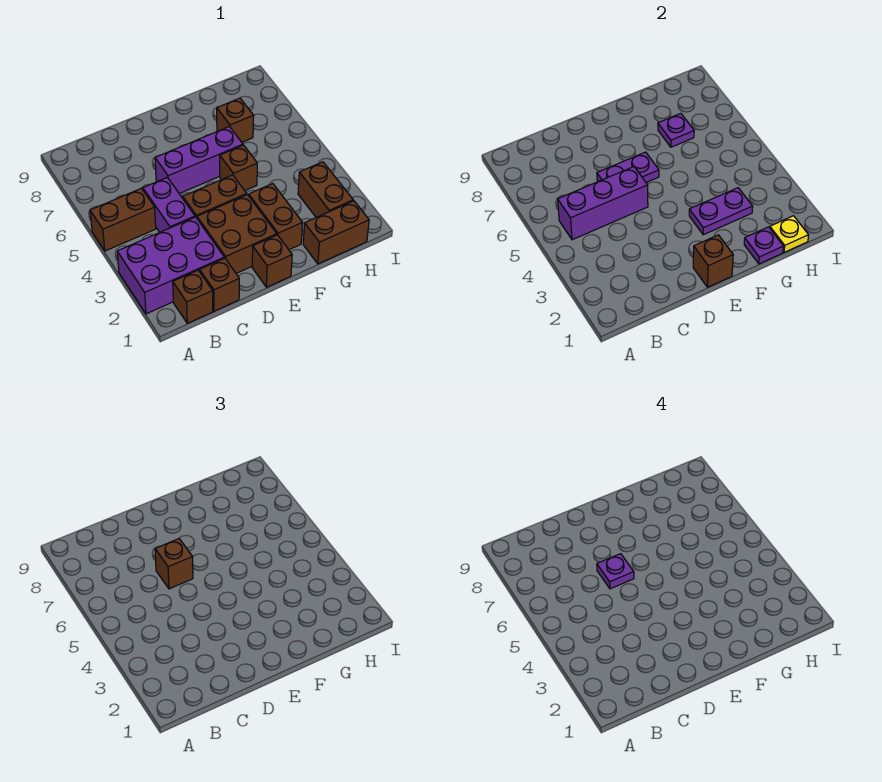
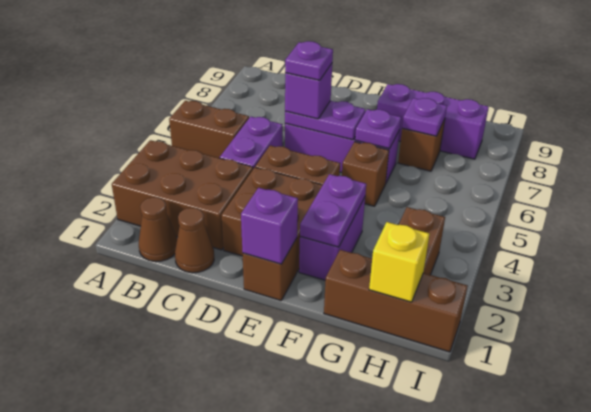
purple brick A2:C3 level 1 -> brown brick A2:C3 level 1
brown brick B1 level 1 -> brown cone B1 level 1
purple brick B5:D5 level 2 -> purple brick F8:H8 level 1
brown brick C1 level 1 -> brown cone C1 level 1
brown brick D6 level 3 -> purple brick D6 level 3
brown brick E1 level 2 -> purple brick E1 level 2
brown brick F2:F3 level 1 -> purple brick F2:F3 level 1
purple plate F3:G3 level 2 -> purple plate F2:F3 level 2
brown brick G1:H1 level 1 -> brown brick G1:I1 level 1
purple plate G1 level 2 -> purple plate F6 level 2
yellow plate H1 level 2 -> yellow brick H1 level 2

